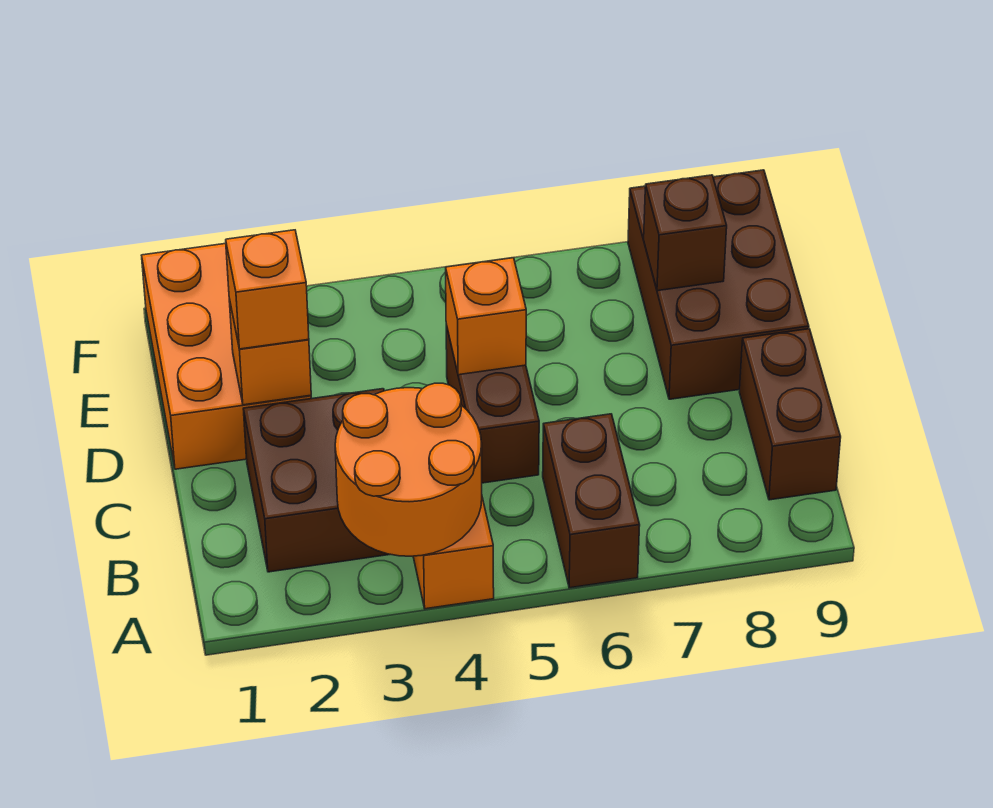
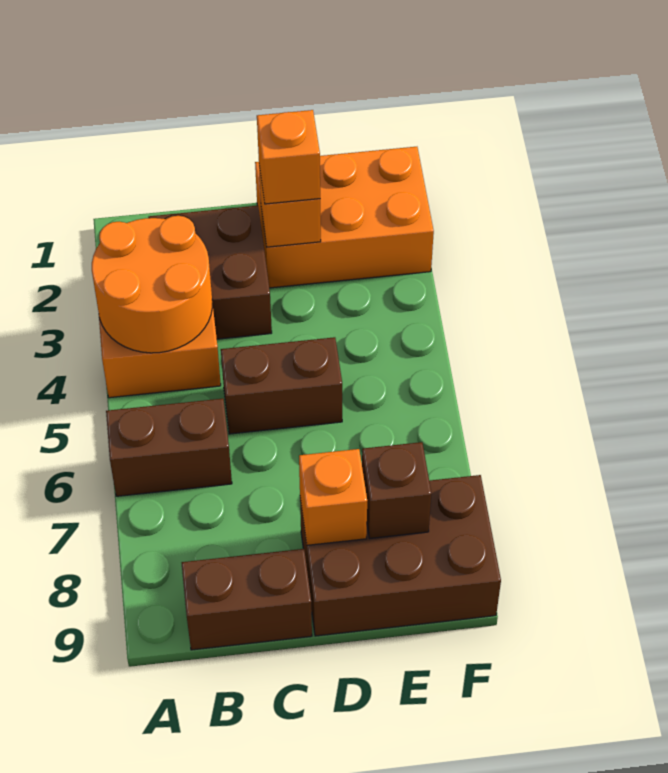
orange brick D5 level 2 -> orange brick D8 level 2

